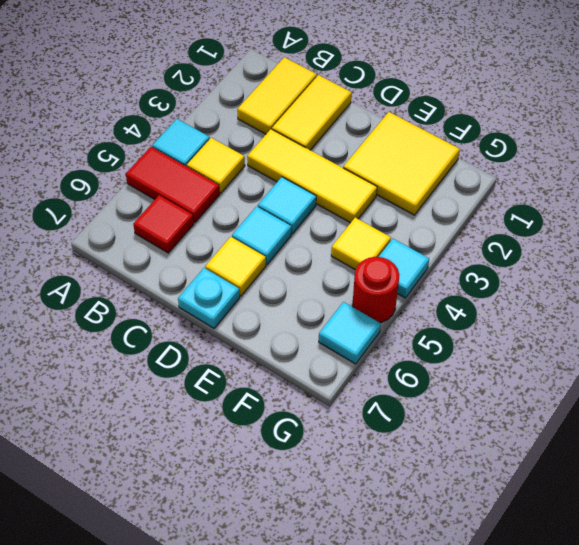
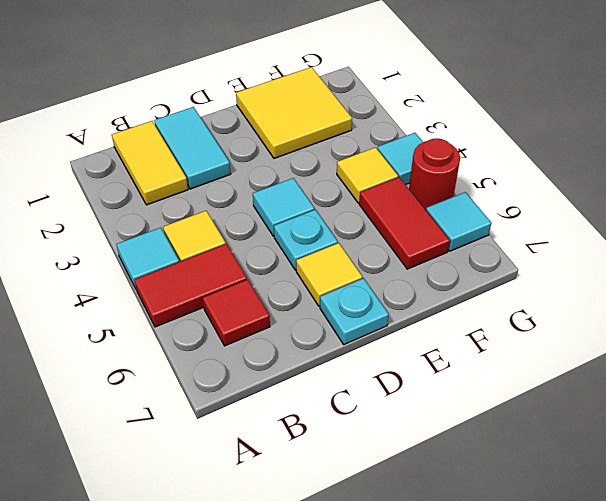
yellow tile C1:C2 level 1 -> cyan tile C1:C2 level 1
yellow tile C3:E3 level 1 -> none
cyan tile D5 level 1 -> cyan plate D5 level 1
none -> red tile F5:F6 level 1

